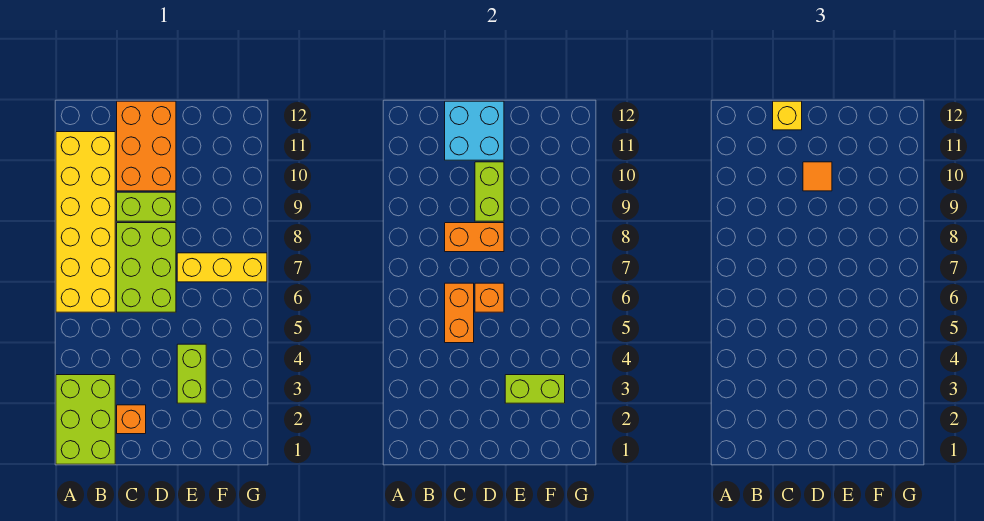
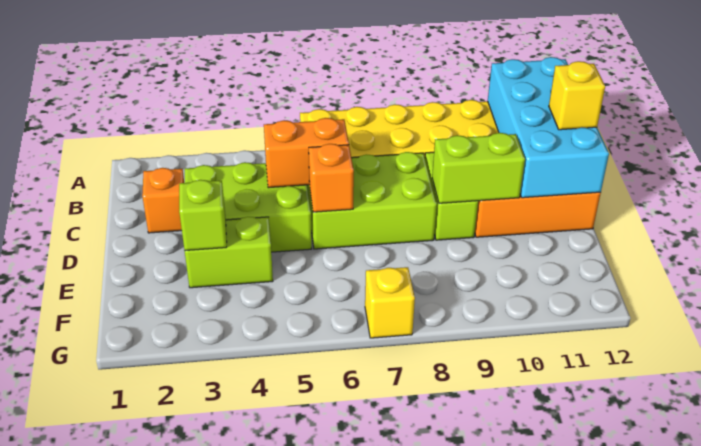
lime brick A1:B3 level 1 -> lime brick C3:D5 level 1
orange brick C8:D8 level 2 -> none
cyan brick C11:D12 level 2 -> cyan brick A11:D12 level 2
orange tile D10 level 3 -> none
lime brick E3:F3 level 2 -> lime brick E3 level 2
yellow brick E7:G7 level 1 -> yellow brick G7 level 1

